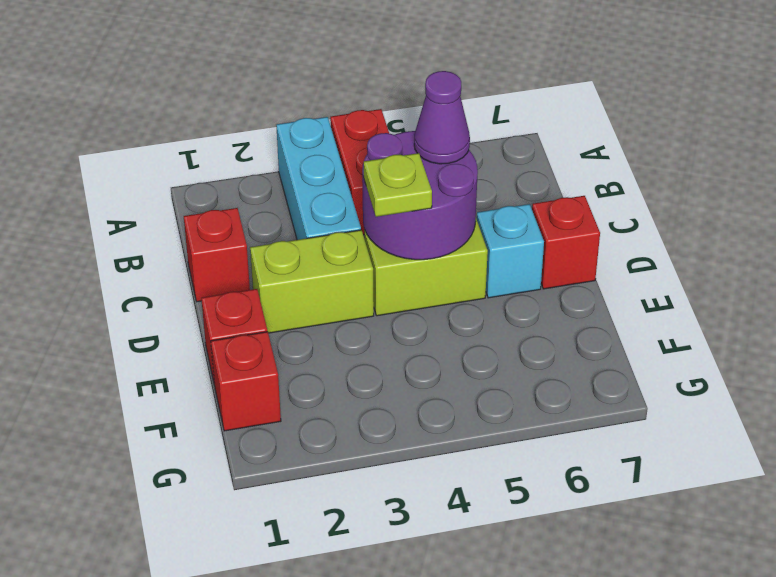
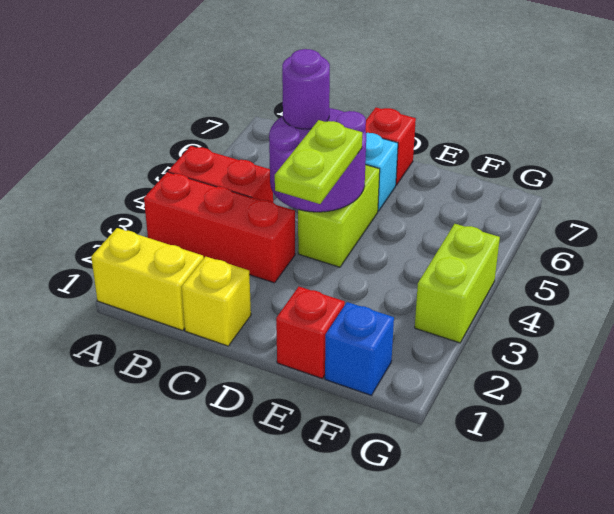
none -> yellow brick A1:B1 level 1
cyan brick A3:C3 level 1 -> red brick A3:C3 level 1
red brick C1 level 1 -> yellow brick C1 level 1
purple cone C5 level 3 -> purple round brick C5 level 3
lime brick D2:D3 level 1 -> lime brick G3:G4 level 1
lime plate D4 level 3 -> lime plate D3:D4 level 3
red brick F1 level 1 -> blue brick F1 level 1

